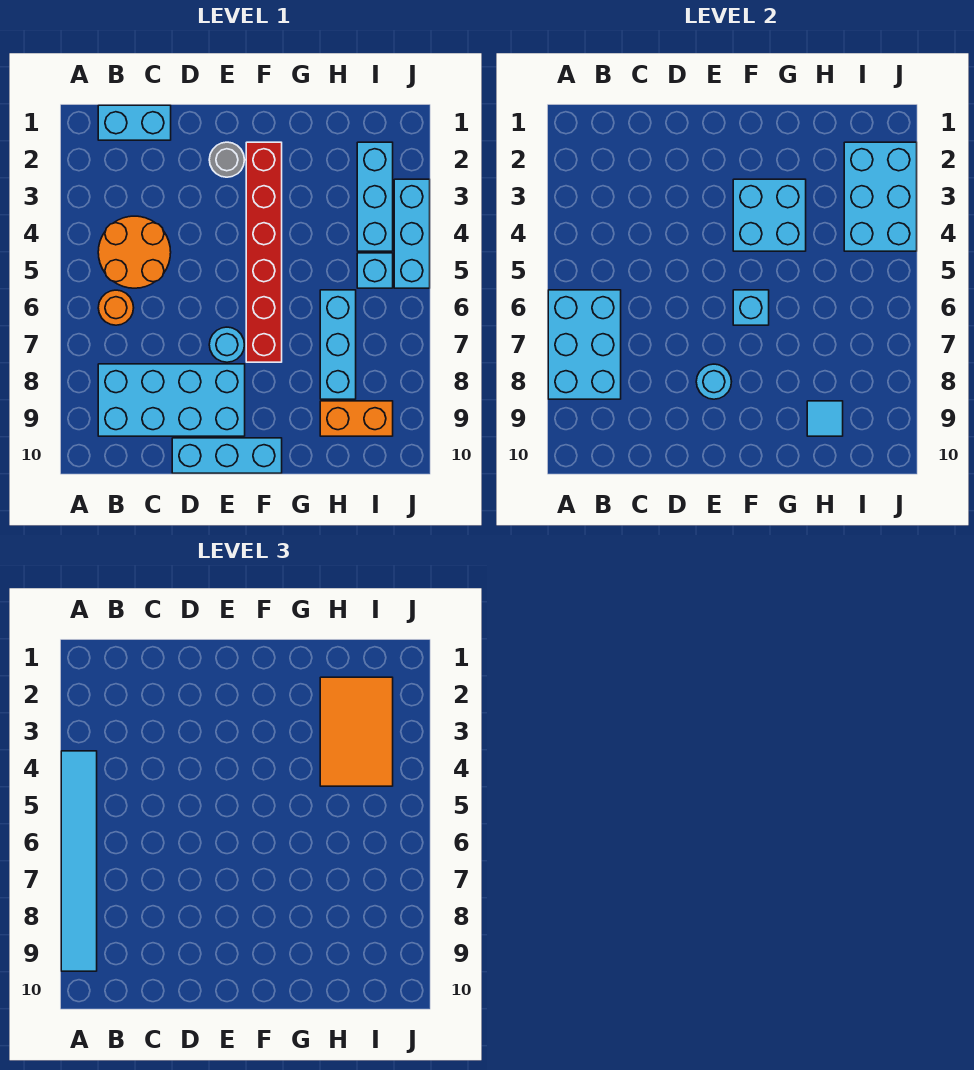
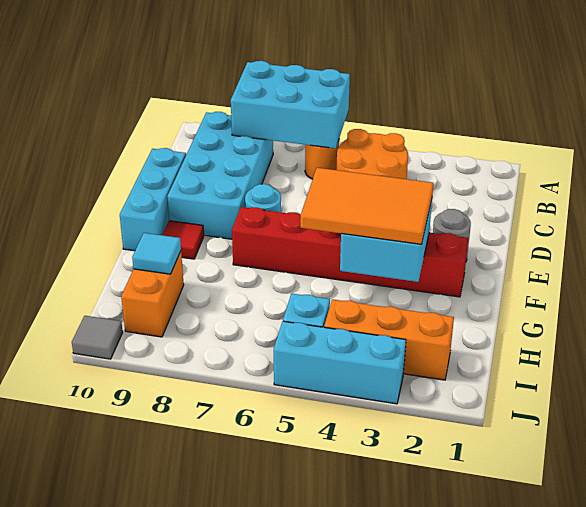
cyan tile A4:A9 level 3 -> none
cyan brick B1:C1 level 1 -> none
cyan round brick E8 level 2 -> none
cyan brick F6 level 2 -> none
none -> red tile F9 level 1
orange tile H2:I4 level 3 -> orange tile F3:G5 level 3
cyan brick H6:H8 level 1 -> none
cyan brick I2:I4 level 1 -> orange brick I2:I4 level 1
cyan brick I2:J4 level 2 -> none
none -> grey tile J10 level 1

